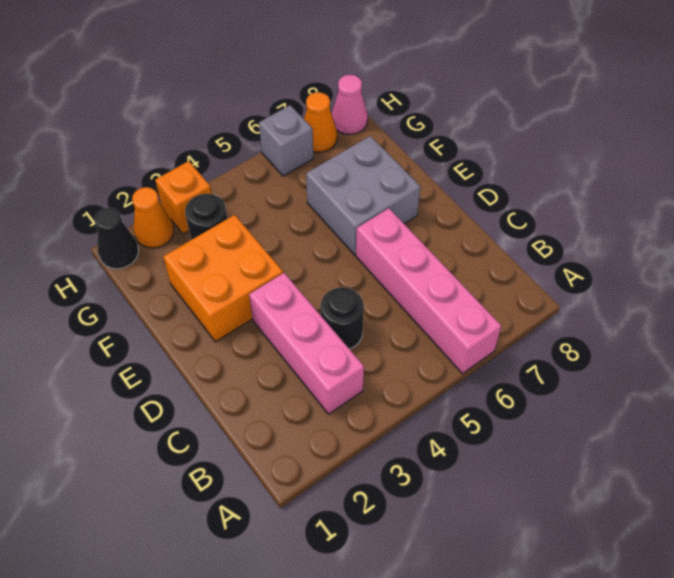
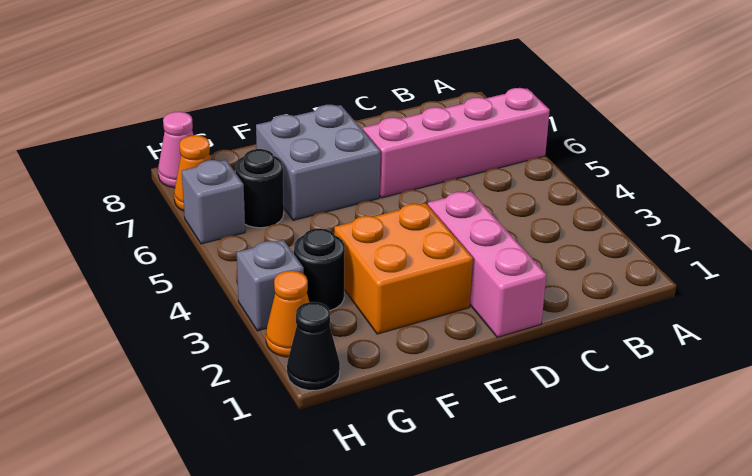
pink brick B3:D3 level 1 -> pink brick D1:D3 level 1
black round brick C4 level 1 -> black round brick G6 level 1
orange brick H3 level 1 -> grey brick H3 level 1

